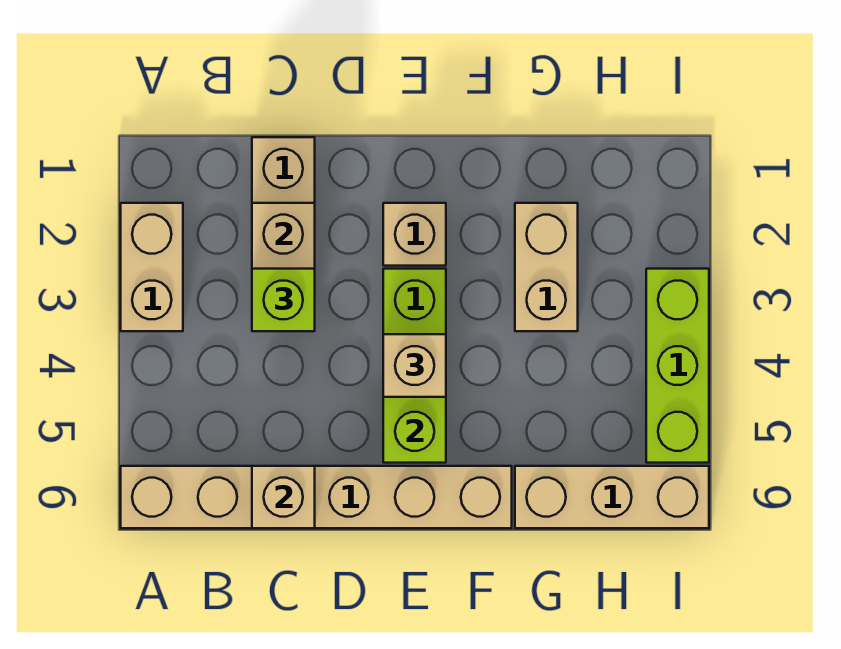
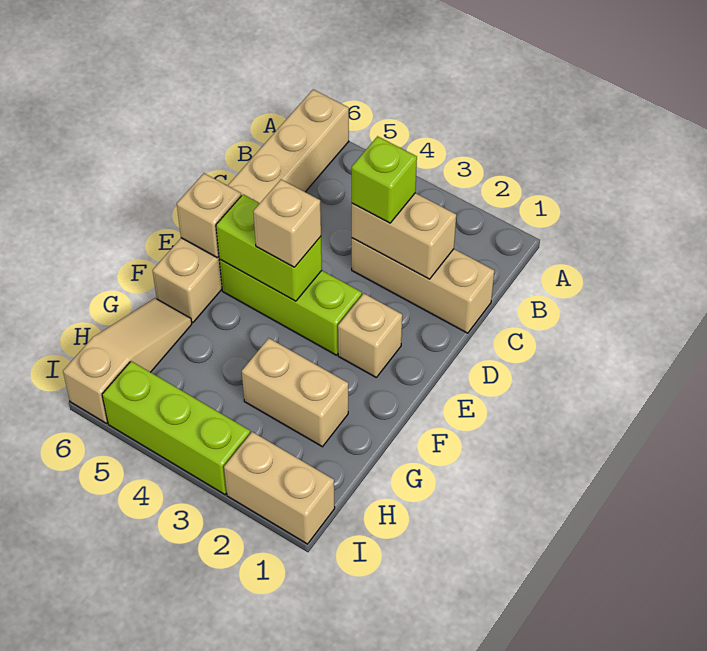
tan brick A2:A3 level 1 -> tan brick I1:I2 level 1
tan brick C6 level 2 -> tan brick E6 level 2
tan brick G6:I6 level 1 -> tan slope G6:I6 level 1 top I

